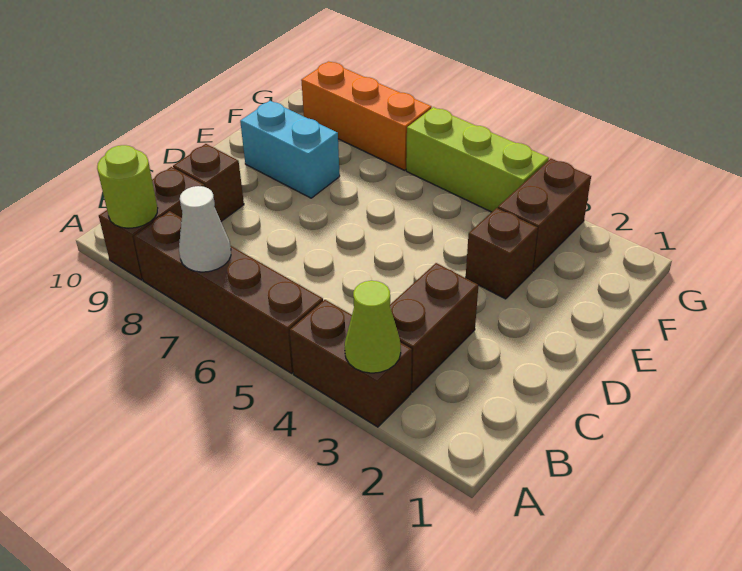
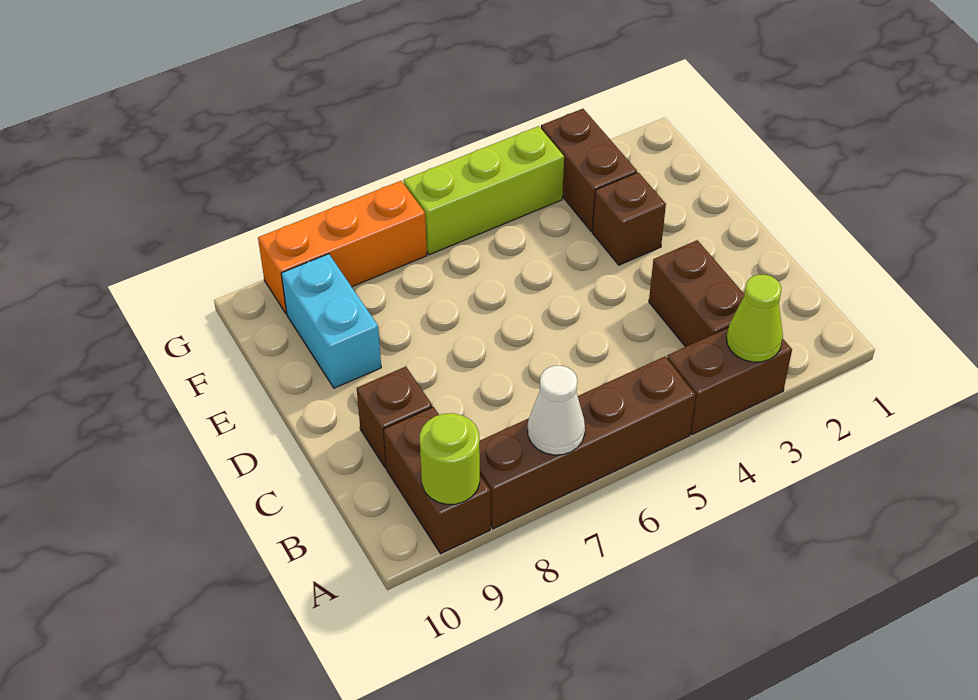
cyan brick E8:E9 level 1 -> cyan brick E9:F9 level 1

